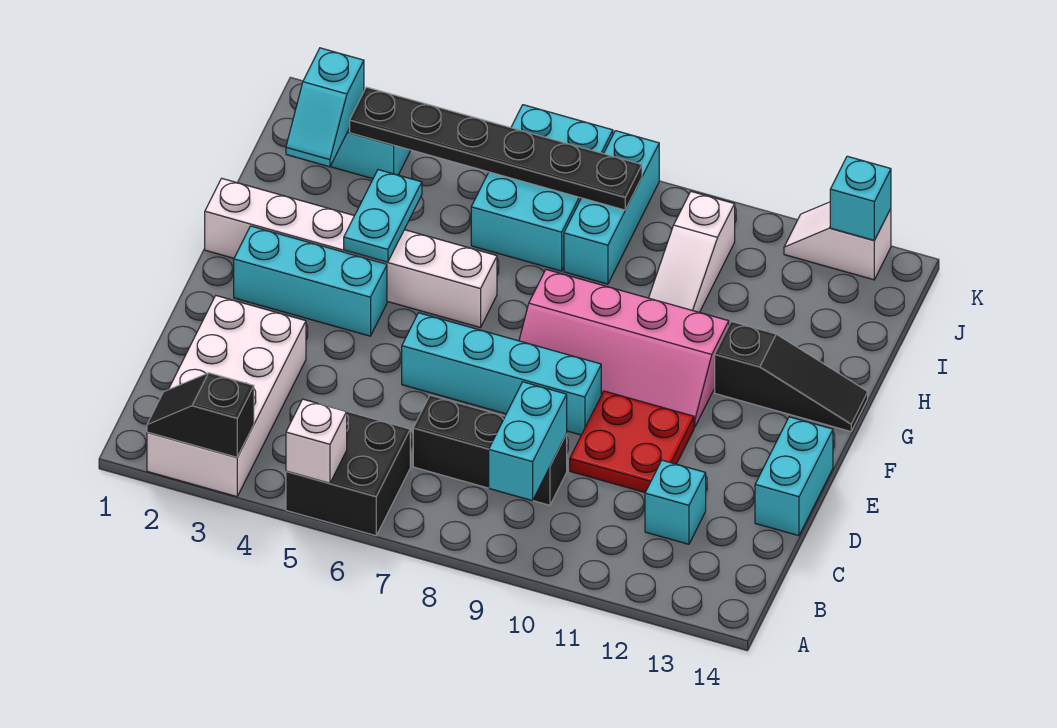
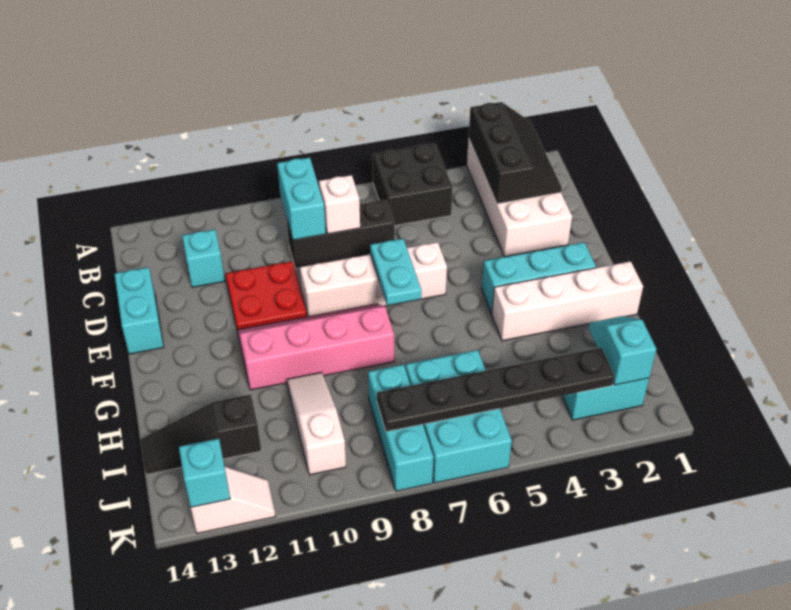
black slope A2:A3 level 2 top 3 -> black slope A2:C3 level 2 top 3
white brick A5 level 2 -> white brick C8 level 2
cyan brick E6:E9 level 1 -> white brick E6:E9 level 1
white brick G1:G6 level 1 -> white brick G1:G4 level 1
cyan plate G4:H4 level 2 -> cyan plate E7:F7 level 2
black slope G12:G14 level 1 top 12 -> black slope I12:I14 level 1 top 12

